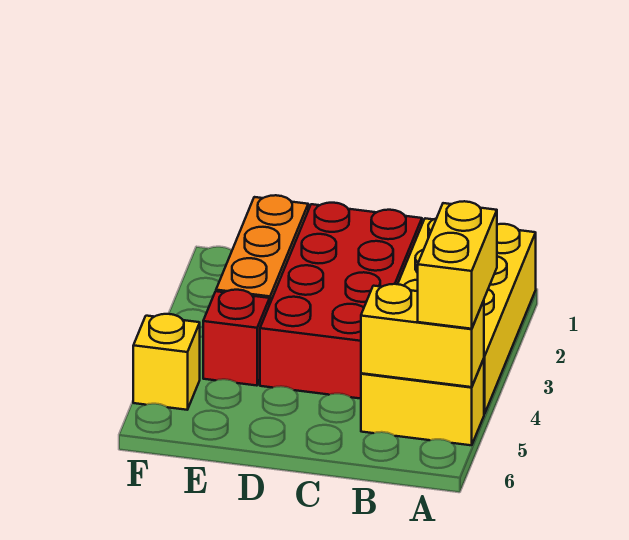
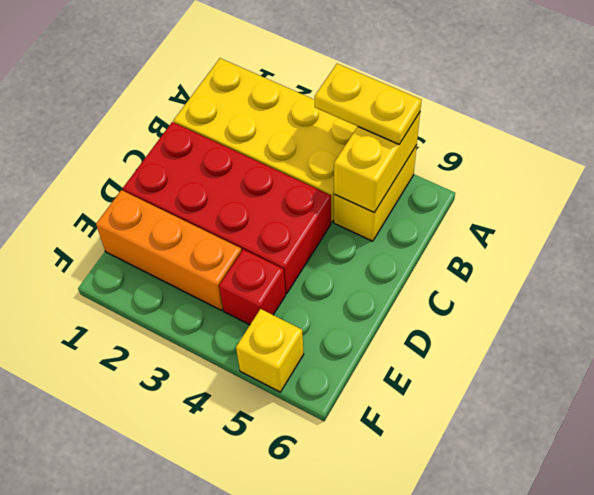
yellow brick A4:A5 level 3 -> yellow plate A4:A5 level 3

